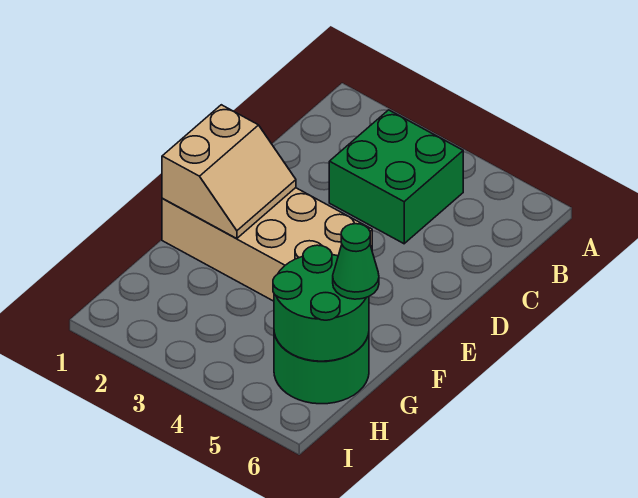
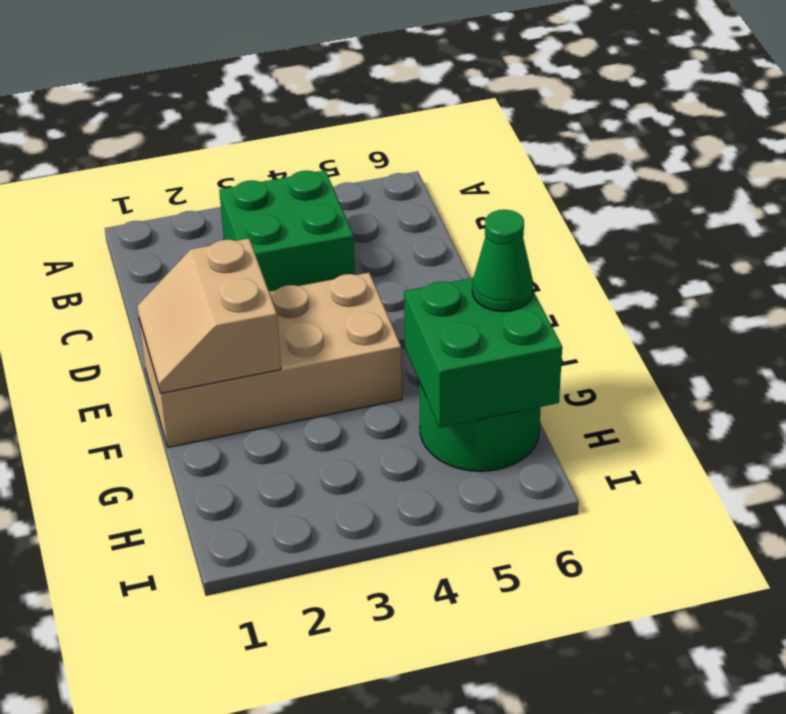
tan slope E1:F2 level 2 top 1 -> tan slope E1:F2 level 2 top 2
green round brick G5:H6 level 2 -> green brick G5:H6 level 2

